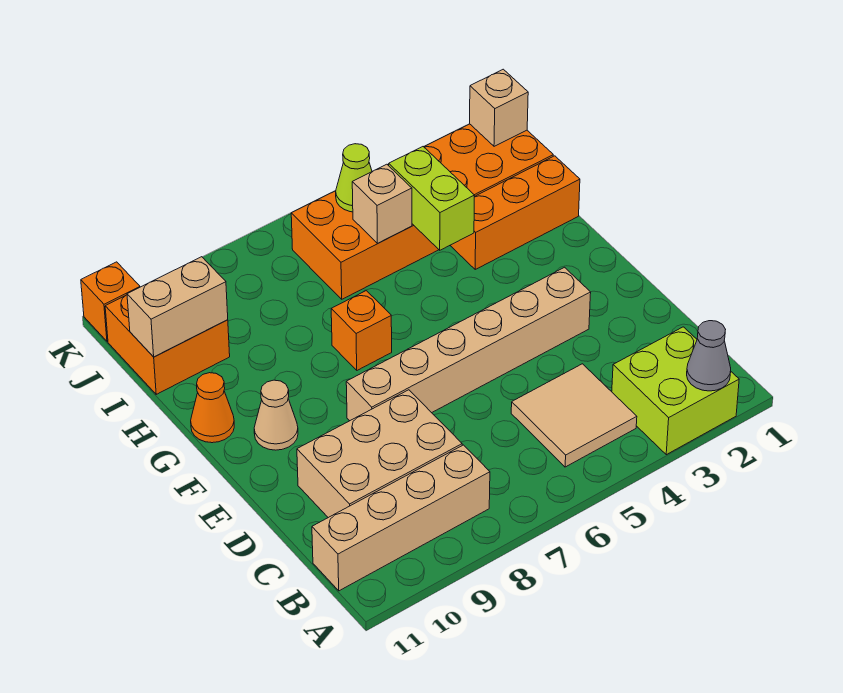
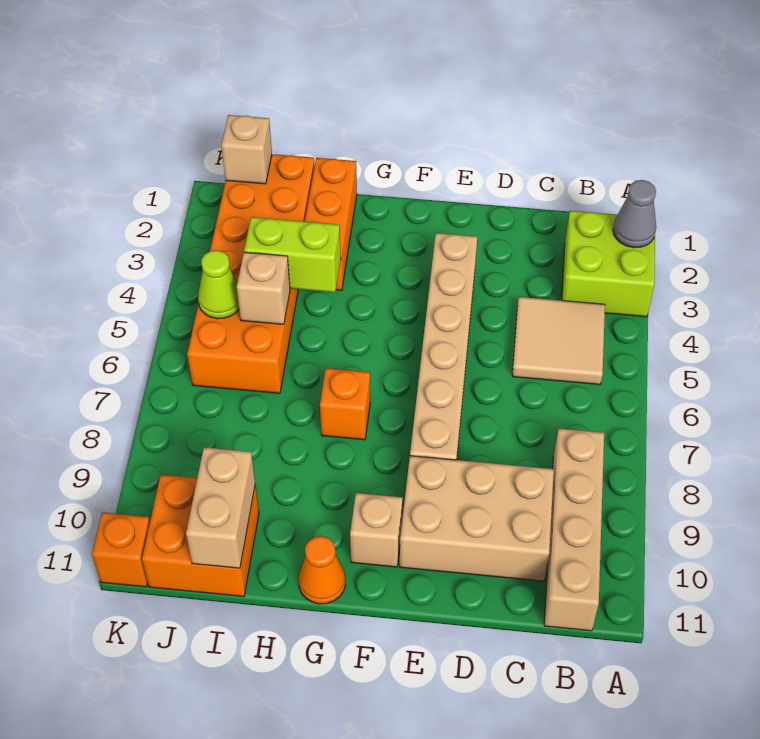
tan brick C8:D10 level 1 -> tan brick C9:E10 level 1
tan cone F10 level 1 -> tan brick F10 level 1

